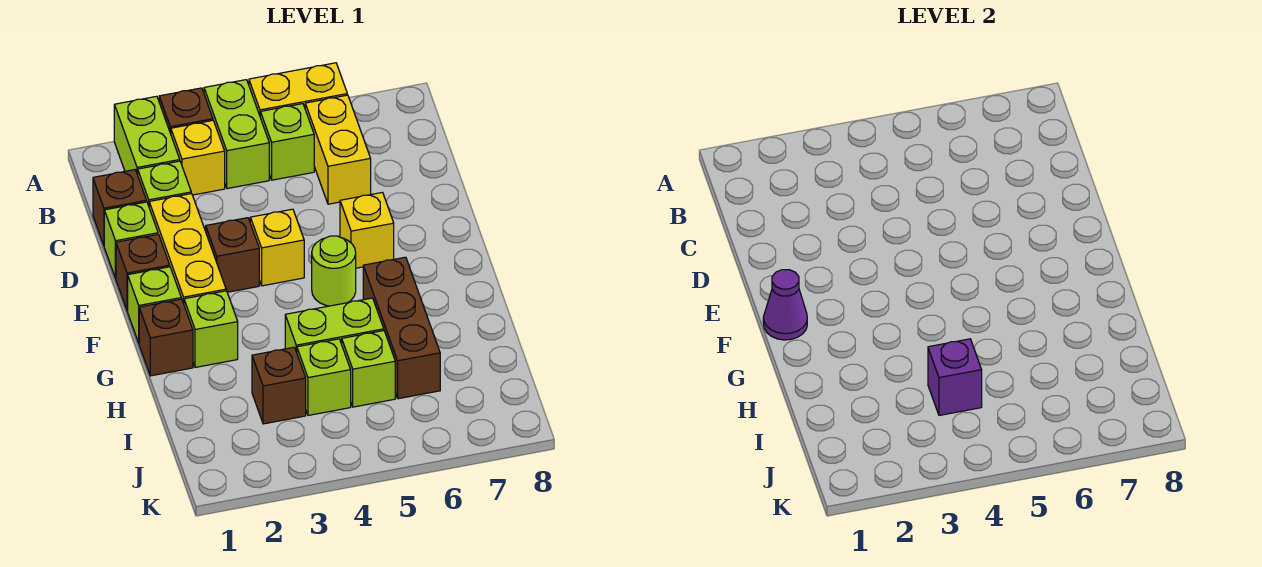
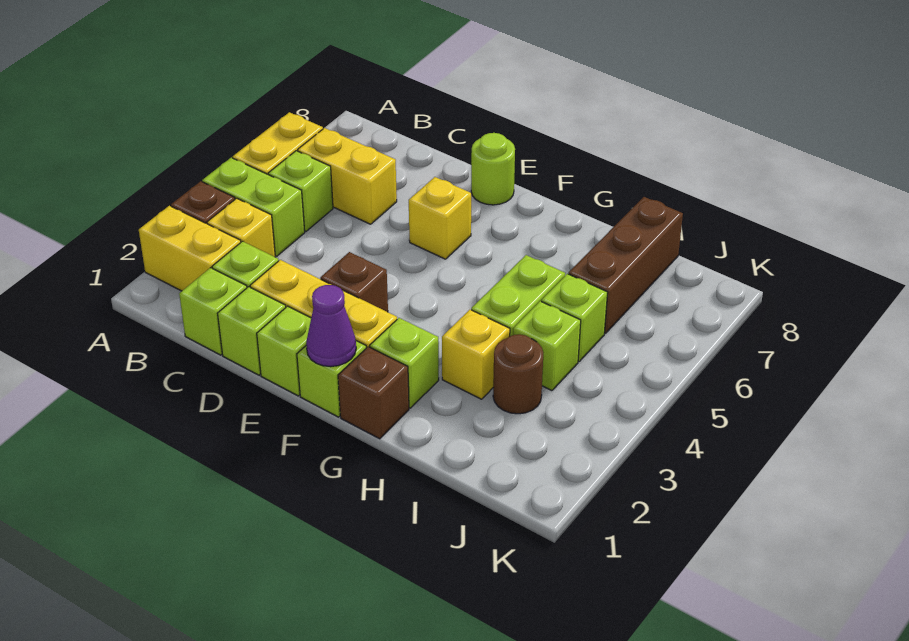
lime brick A2:B2 level 1 -> yellow brick A2:B2 level 1
brown brick C1 level 1 -> lime brick C1 level 1
brown brick E1 level 1 -> lime brick E1 level 1
yellow brick E4 level 1 -> yellow brick H3 level 1
lime round brick F5 level 1 -> lime round brick E8 level 1
brown brick G6:I6 level 1 -> brown brick I6:I8 level 1
brown brick I3 level 1 -> brown round brick I3 level 1
purple brick I4 level 2 -> none

